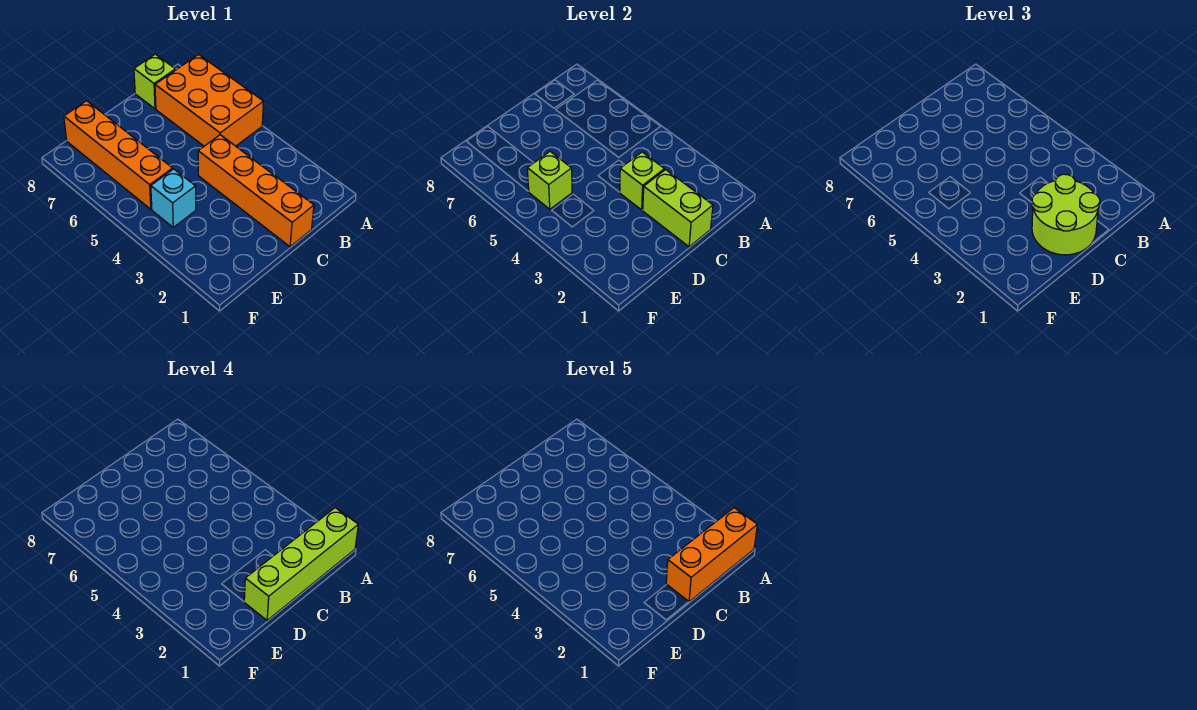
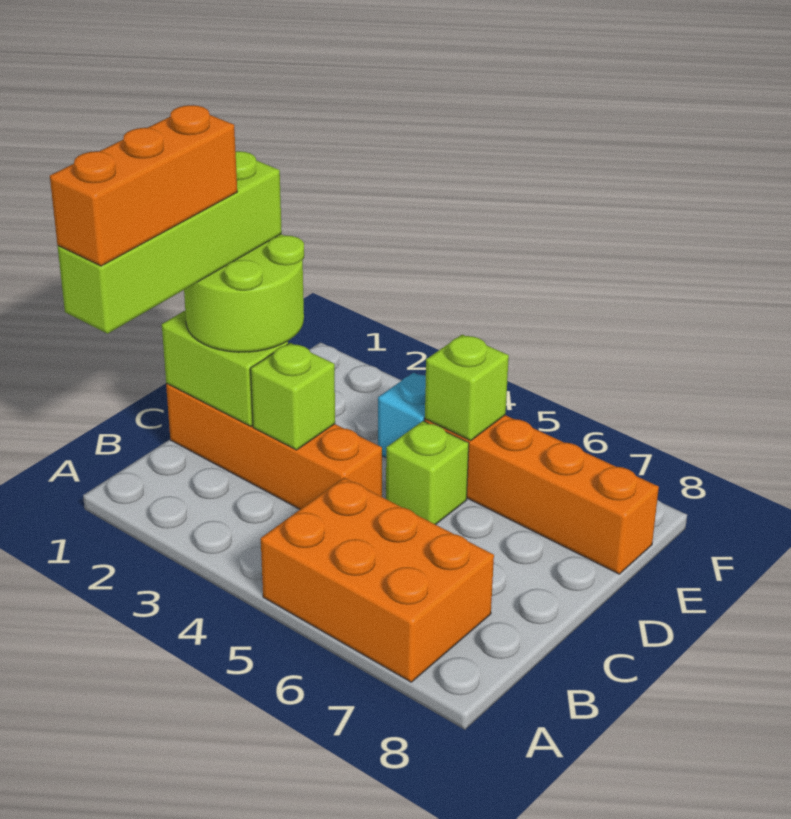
lime brick B8 level 1 -> lime brick D5 level 1

